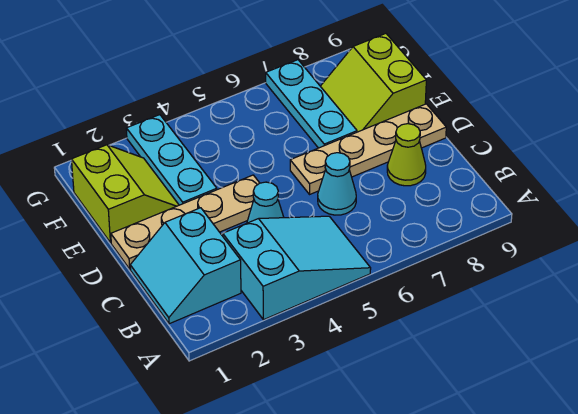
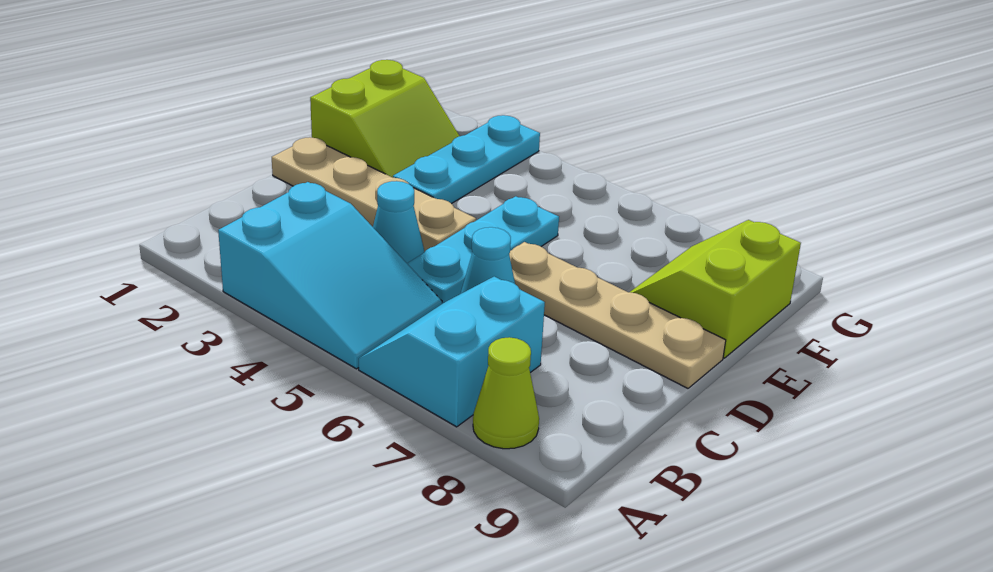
cyan slope B1:C2 level 1 top 2 -> cyan slope A6:B7 level 1 top 7
lime cone C8 level 1 -> lime cone A8 level 1
cyan plate E7:G7 level 1 -> cyan plate C5:E5 level 1

